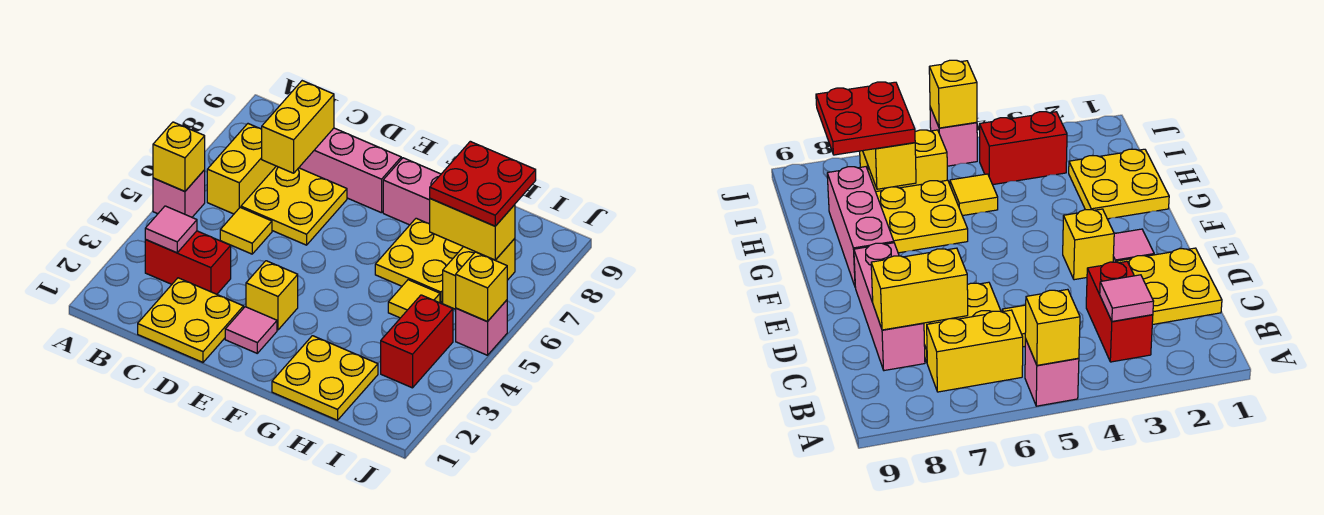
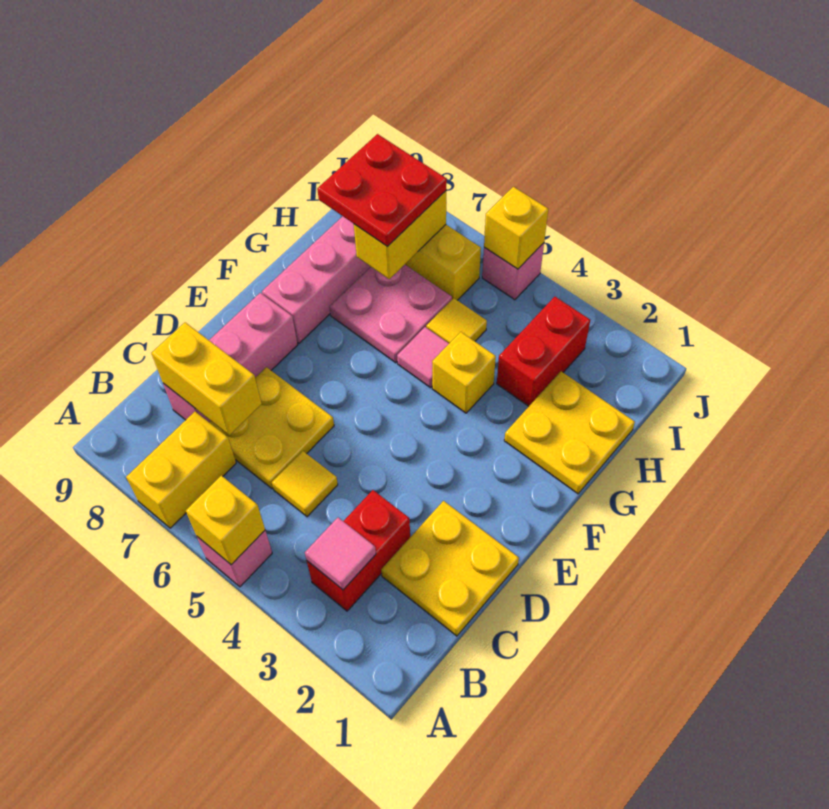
yellow brick B6:B7 level 1 -> yellow brick A7:B7 level 1
pink tile E2 level 1 -> pink tile G5 level 1
yellow brick E3 level 1 -> yellow brick G4 level 1
yellow plate G6:H7 level 1 -> pink plate G6:H7 level 1
red brick I3:I4 level 1 -> red brick H3:I3 level 1

